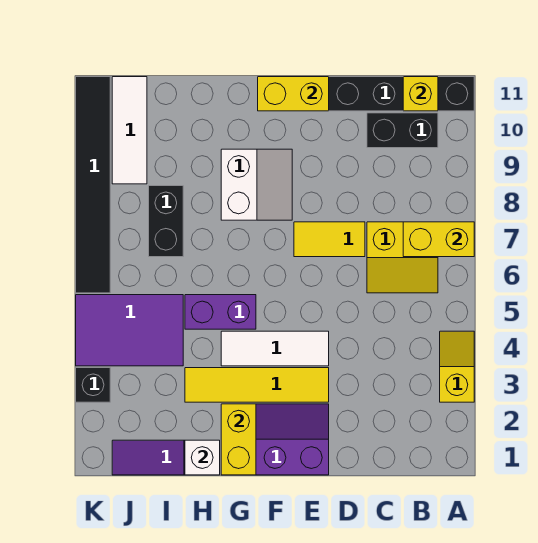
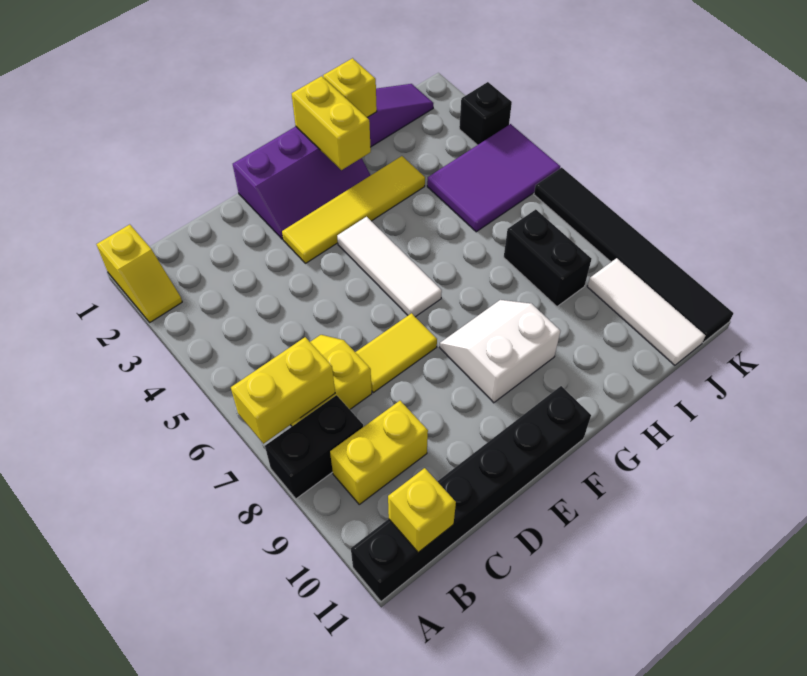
yellow slope A3:A4 level 1 top 3 -> yellow slope A1:A2 level 1 top 1
black brick B10:C10 level 1 -> black brick A8:B8 level 1
white tile E4:G4 level 1 -> white tile F4:F6 level 1
yellow brick E11:F11 level 2 -> yellow brick B9:C9 level 1
white slope F8:G9 level 1 top G -> white slope F8:G9 level 1 top 9
purple brick G5:H5 level 1 -> none
white brick H1 level 2 -> yellow brick H1 level 2

